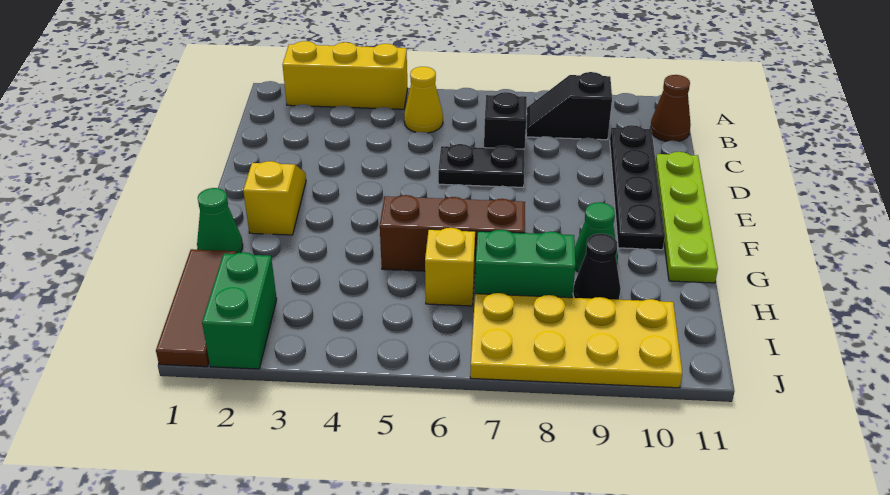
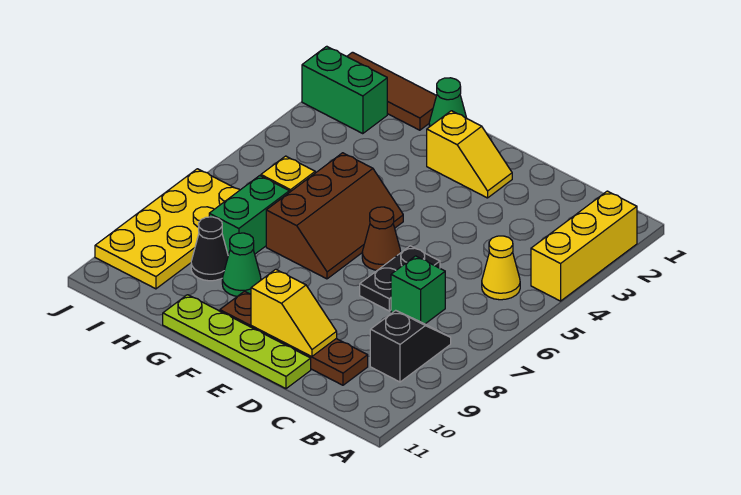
brown cone B11 level 1 -> brown cone E6 level 1
black brick C7 level 1 -> green brick C7 level 1
black plate C10:F10 level 1 -> brown plate C10:F10 level 1
none -> yellow slope D10:E10 level 2 top E

